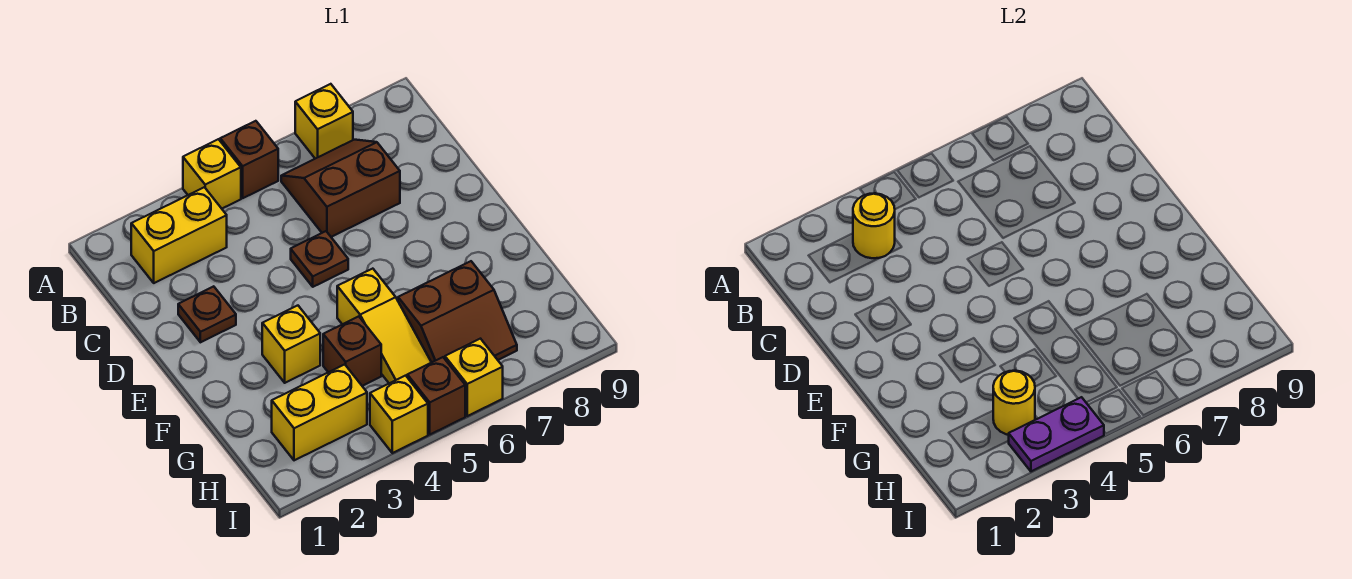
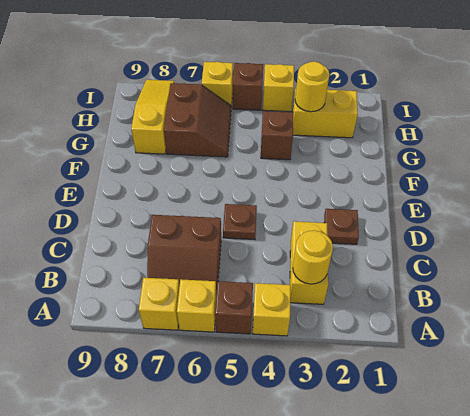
yellow brick B2:B3 level 1 -> yellow brick B3:C3 level 1
yellow brick F3 level 1 -> yellow brick A6 level 1
yellow slope F5:H5 level 1 top F -> yellow slope G8:I8 level 1 top G
brown slope G6:H7 level 1 top G -> brown slope G6:H7 level 1 top 7
purple plate I3:I4 level 2 -> none

